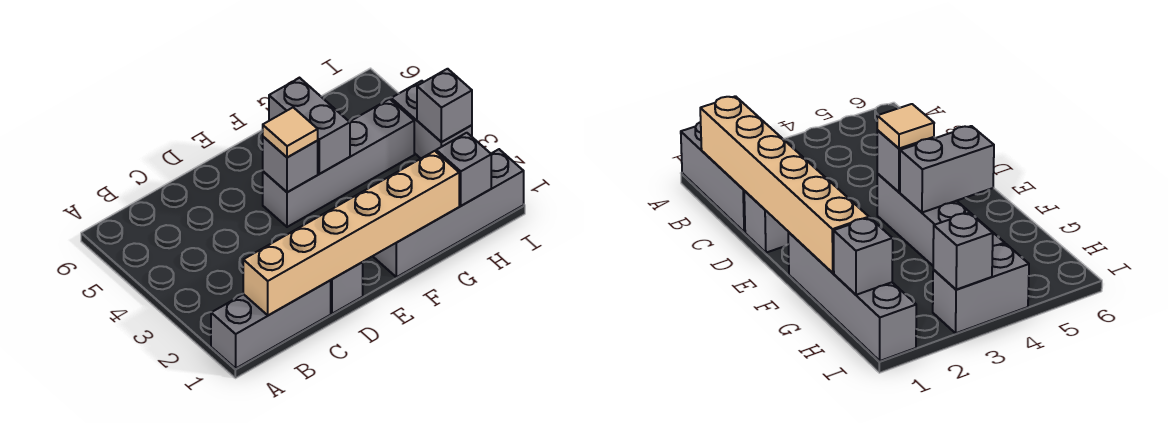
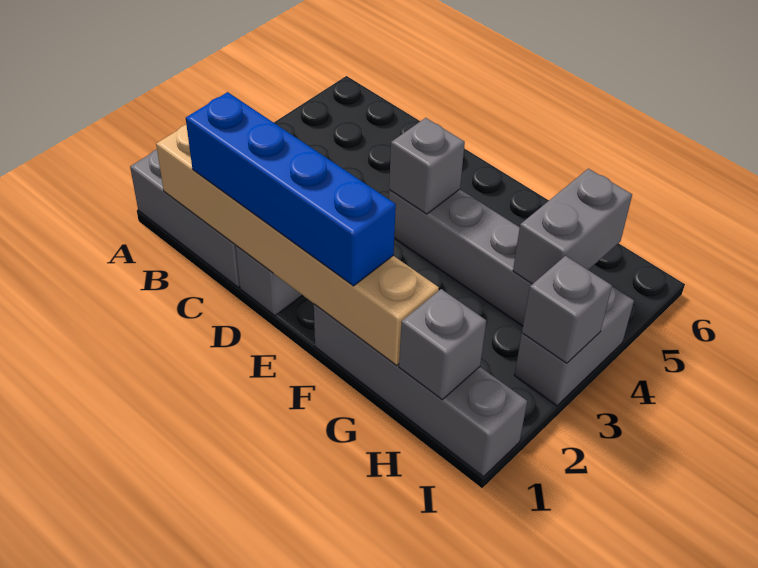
none -> blue brick C1:F1 level 3
tan tile E4 level 3 -> none
grey brick F4:F5 level 2 -> grey brick H4:H5 level 2

